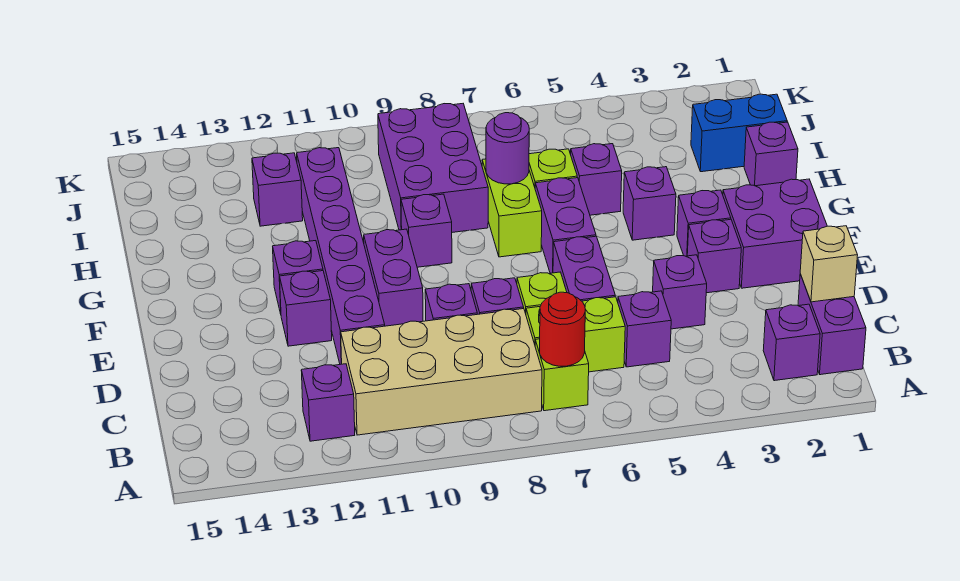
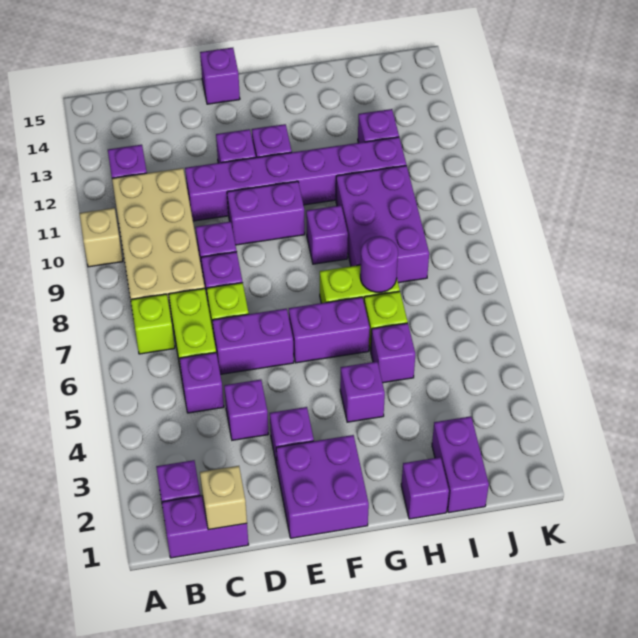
none -> tan brick A10 level 1
red round brick B7 level 2 -> none
purple brick F3 level 1 -> purple brick E15 level 1
purple brick H8:J9 level 1 -> purple brick H8:I10 level 1
blue brick I1:I2 level 1 -> purple brick I1:I2 level 1

